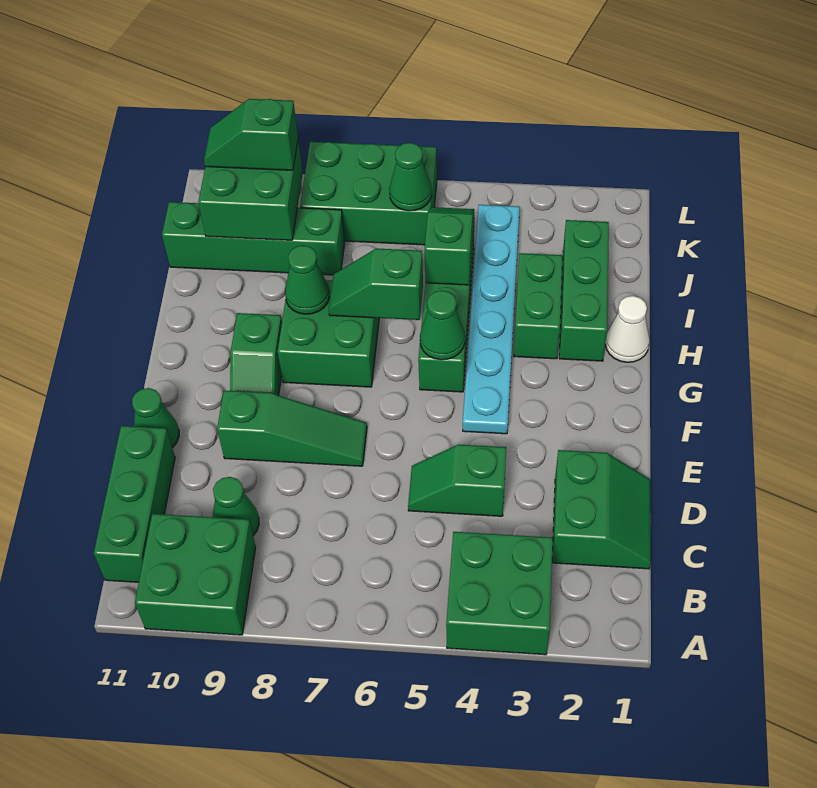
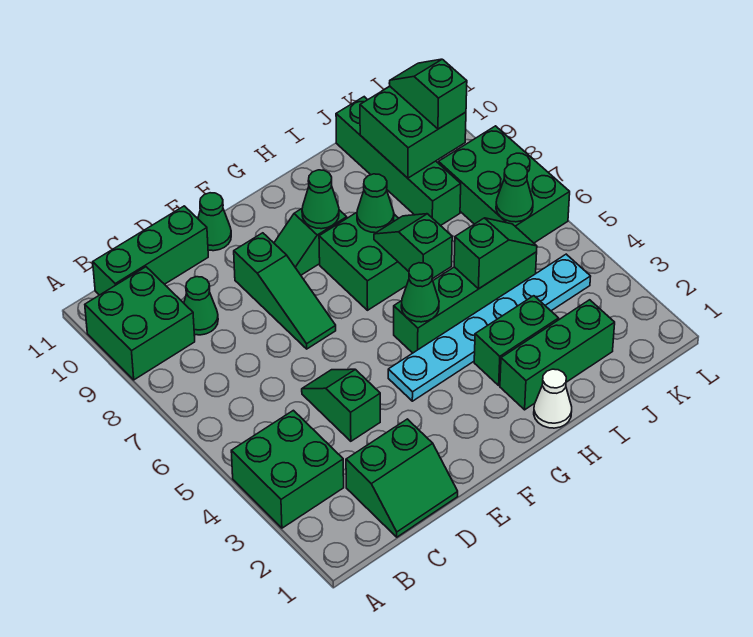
none -> green cone G9 level 2

